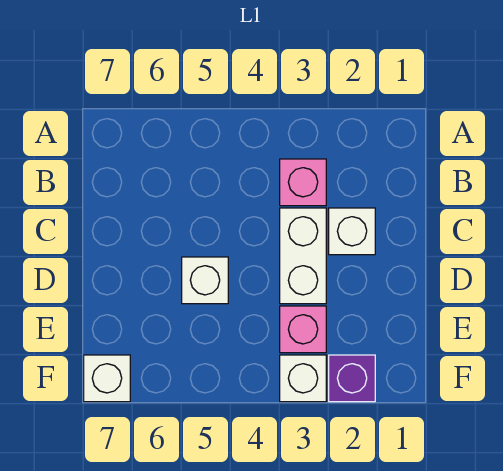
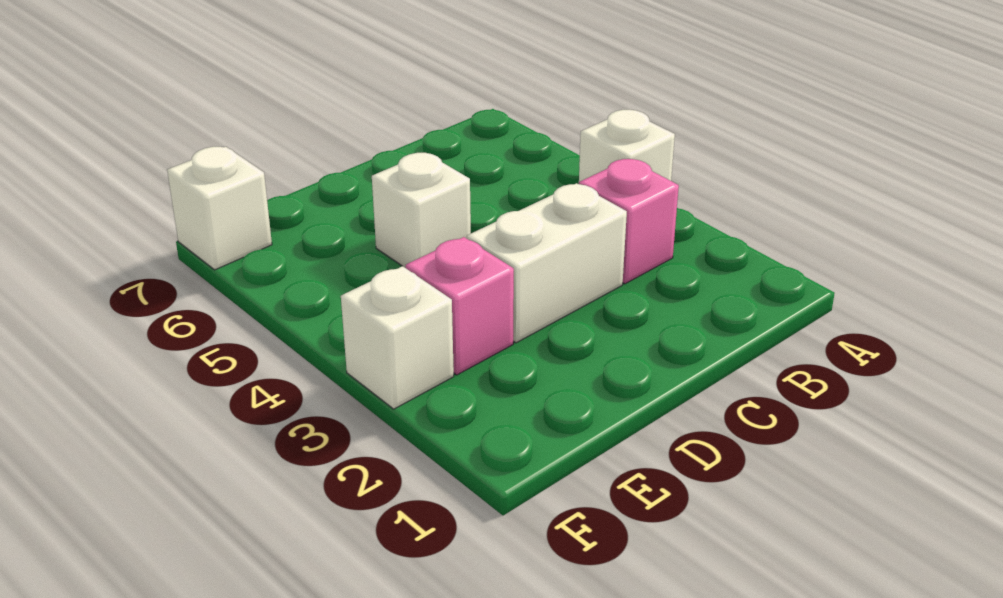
white brick C2 level 1 -> white brick A4 level 1
purple brick F2 level 1 -> none

